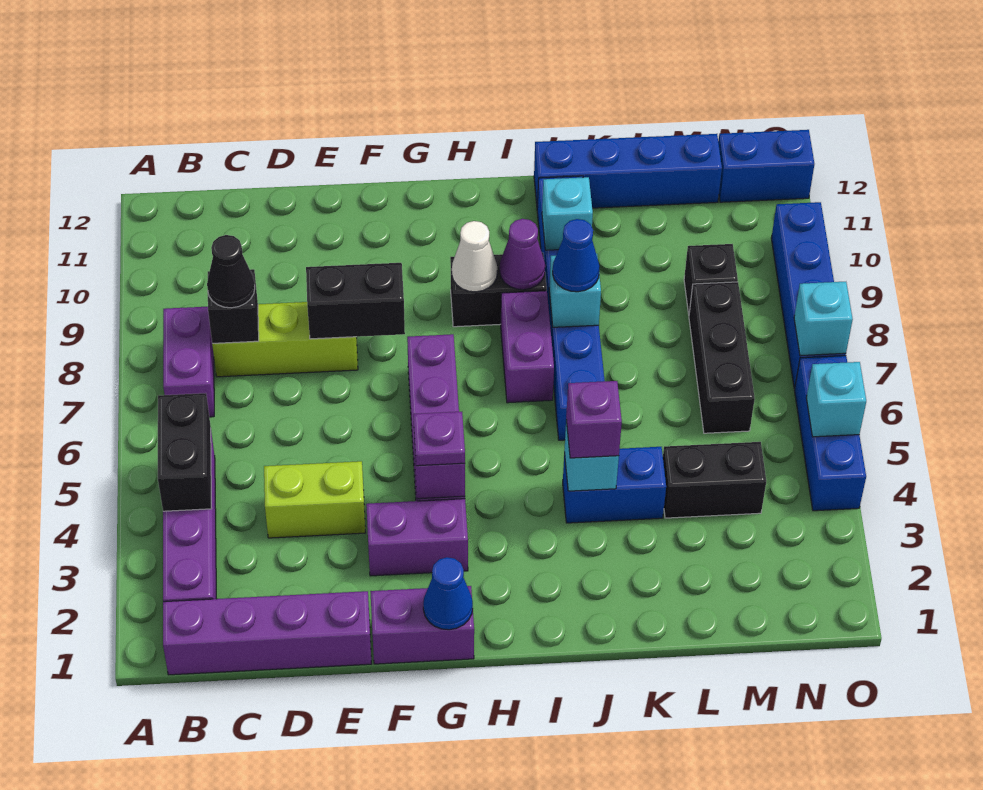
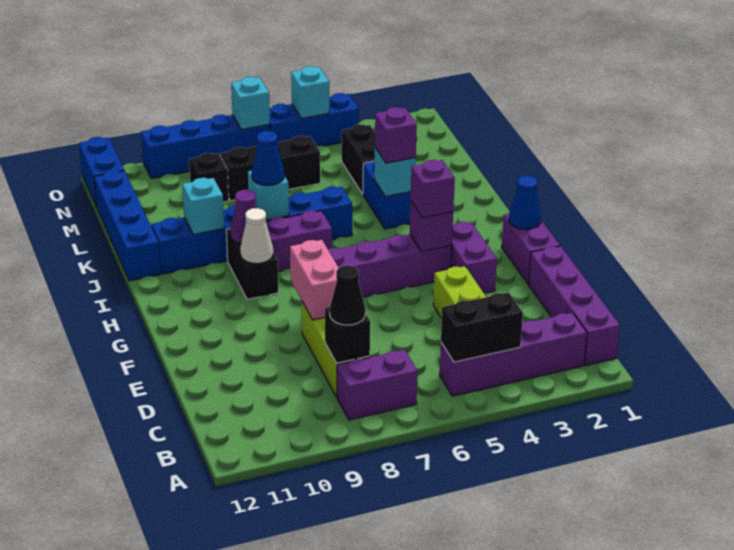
black brick E8:F8 level 2 -> pink brick E8:F8 level 2
purple plate G4 level 3 -> purple brick G4 level 3

